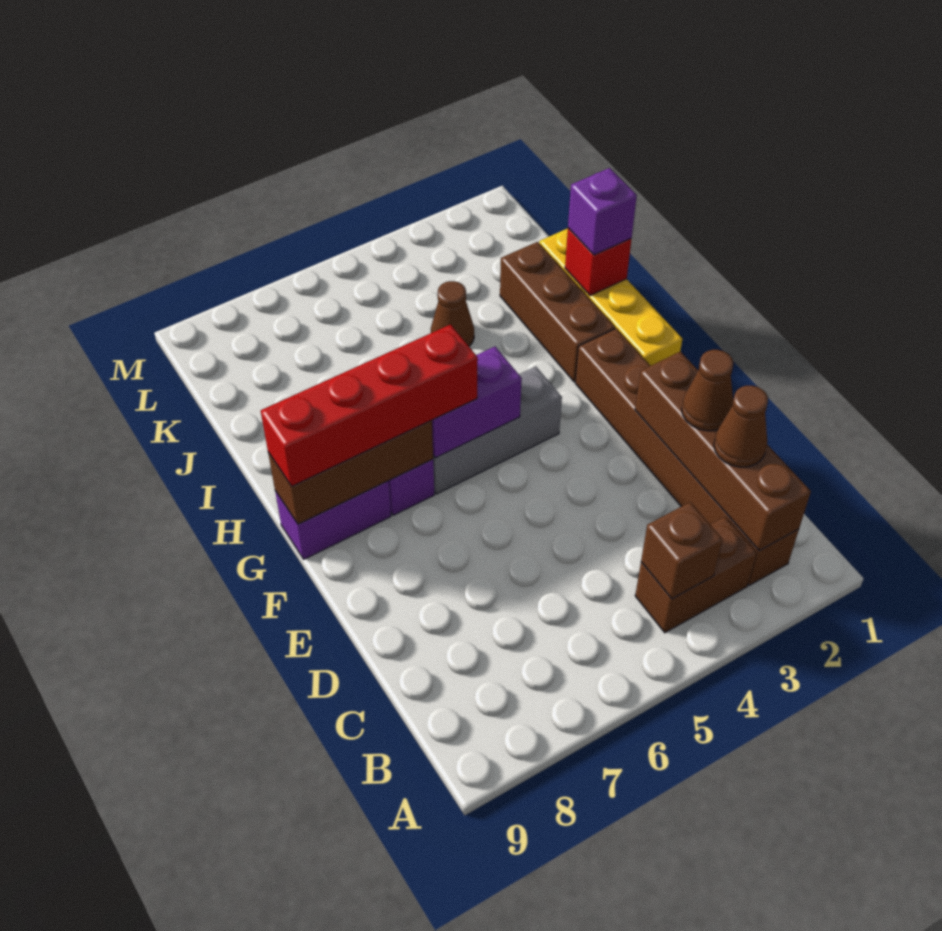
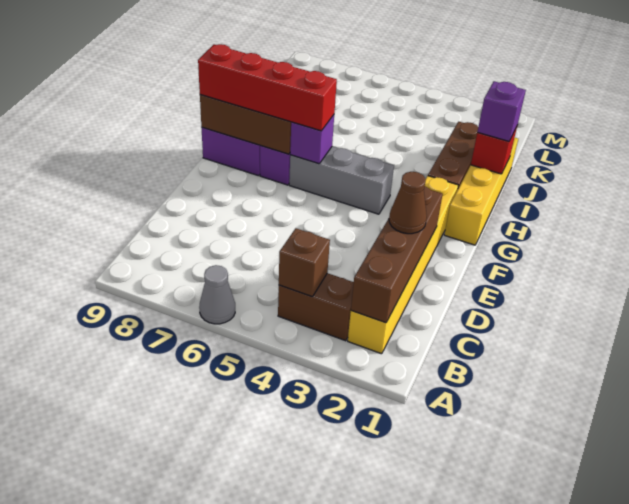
none -> grey cone A6 level 1
brown brick B2:G2 level 1 -> yellow brick B2:G2 level 1
brown cone C2 level 3 -> none
purple brick G5:G6 level 2 -> purple brick G6 level 2
brown cone J4 level 1 -> none

